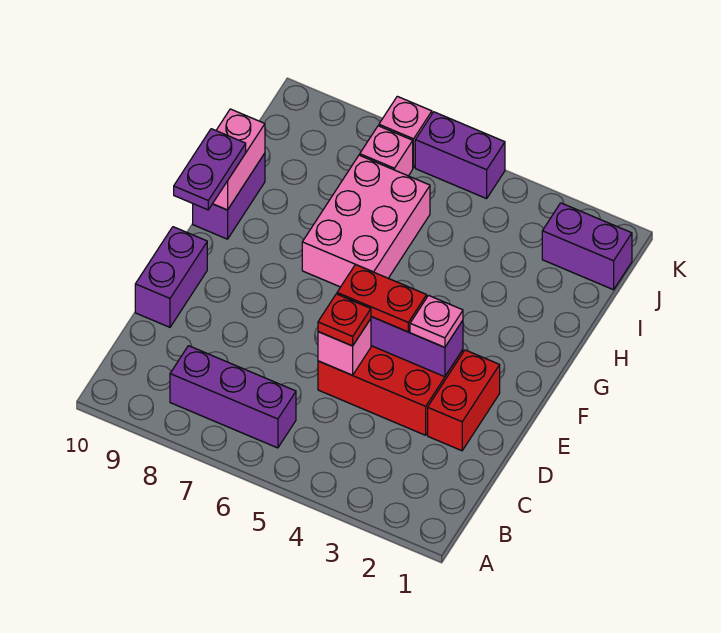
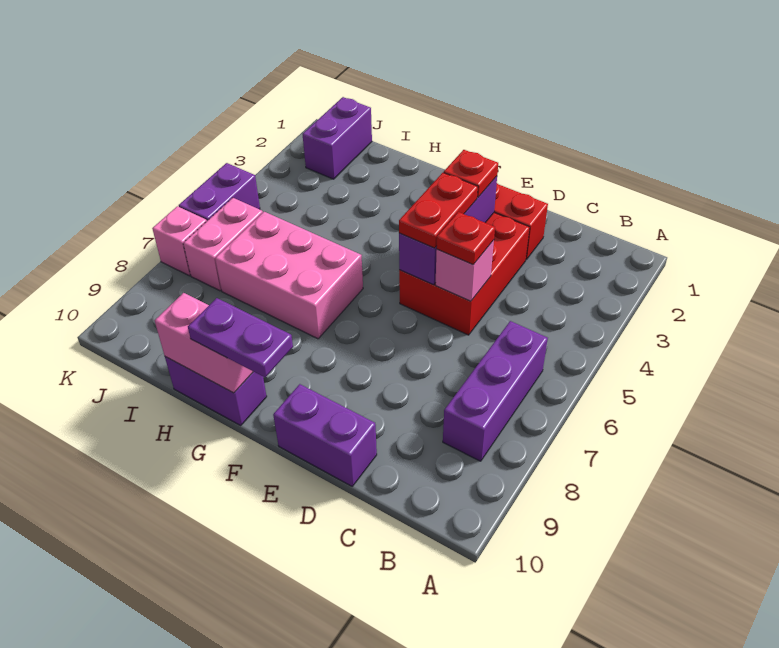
pink plate E3 level 3 -> red plate E3 level 3
pink brick J7 level 1 -> pink brick J6:J7 level 1

